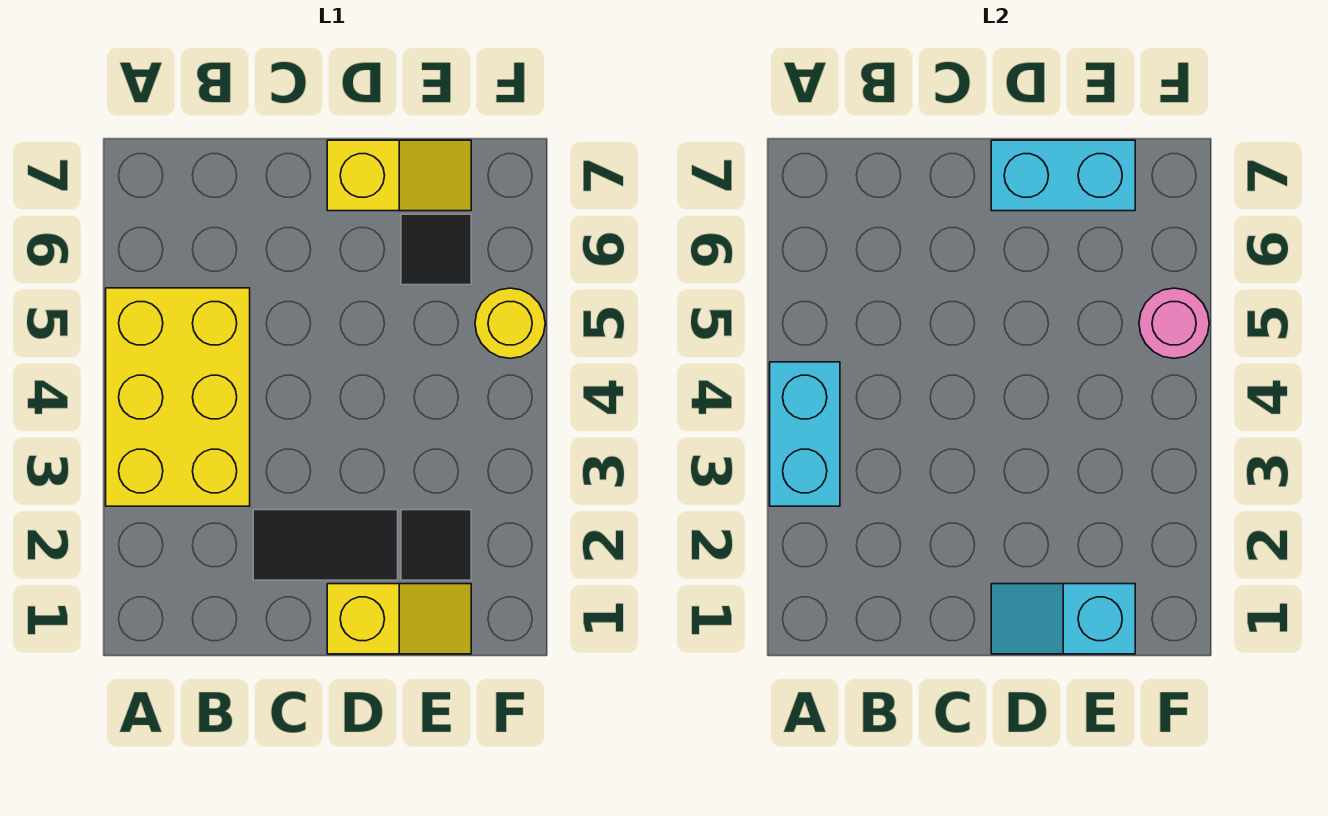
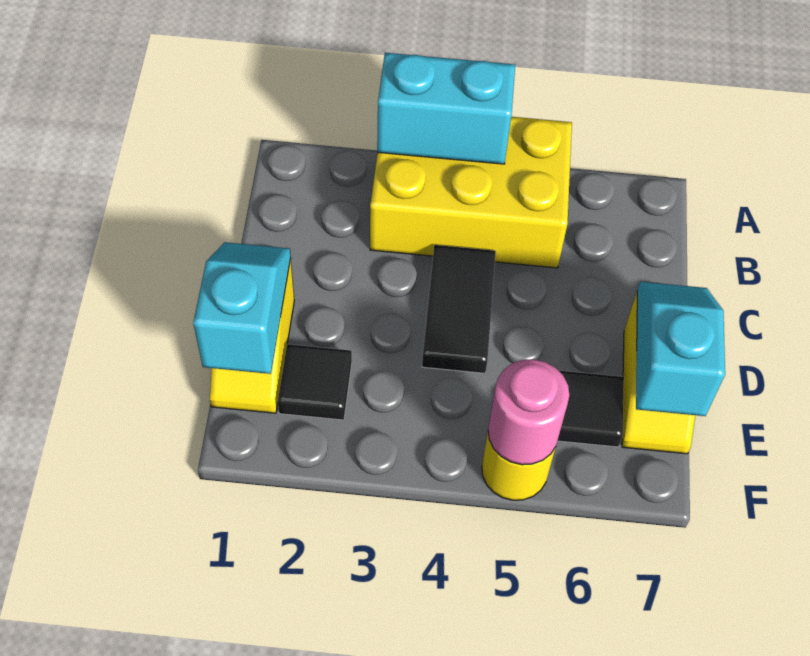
black tile C2:D2 level 1 -> black tile C4:D4 level 1
cyan brick D7:E7 level 2 -> cyan slope D7:E7 level 2 top E

